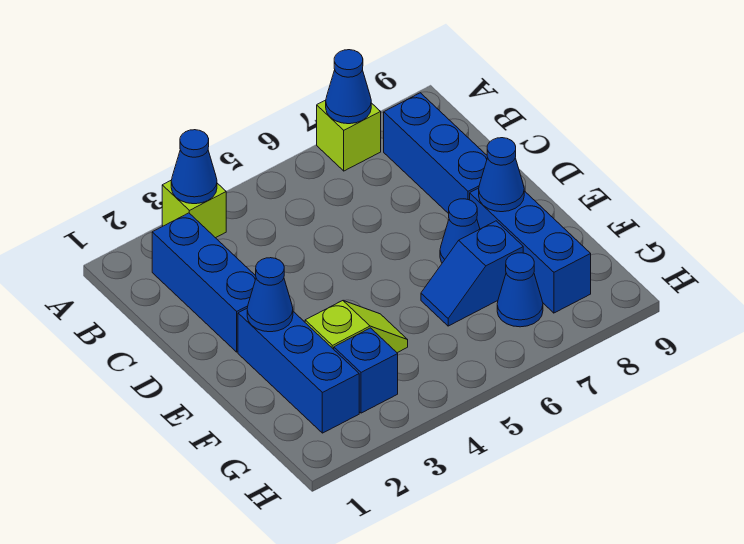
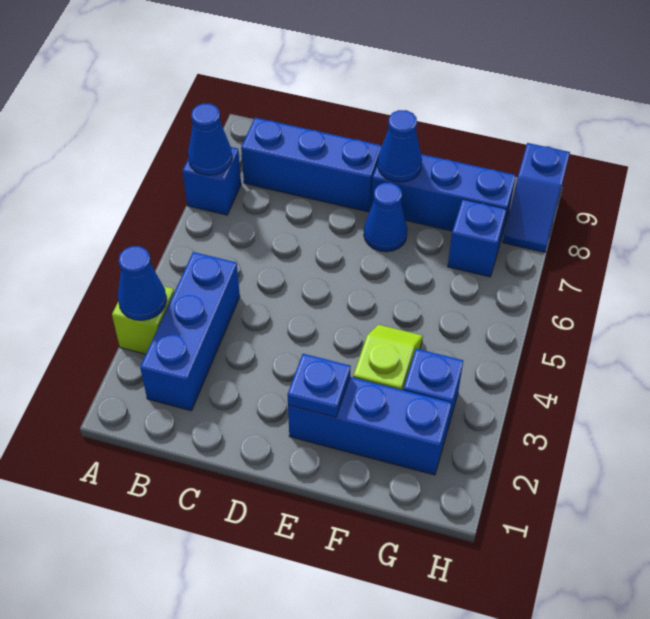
lime brick A7 level 1 -> blue brick A7 level 1
blue brick B2:D2 level 1 -> blue brick B2:B4 level 1
blue cone E2 level 2 -> blue plate E2 level 2
blue slope F6:F7 level 1 top 7 -> blue slope H8:H9 level 1 top 9
blue cone G7 level 1 -> blue brick G7 level 1

